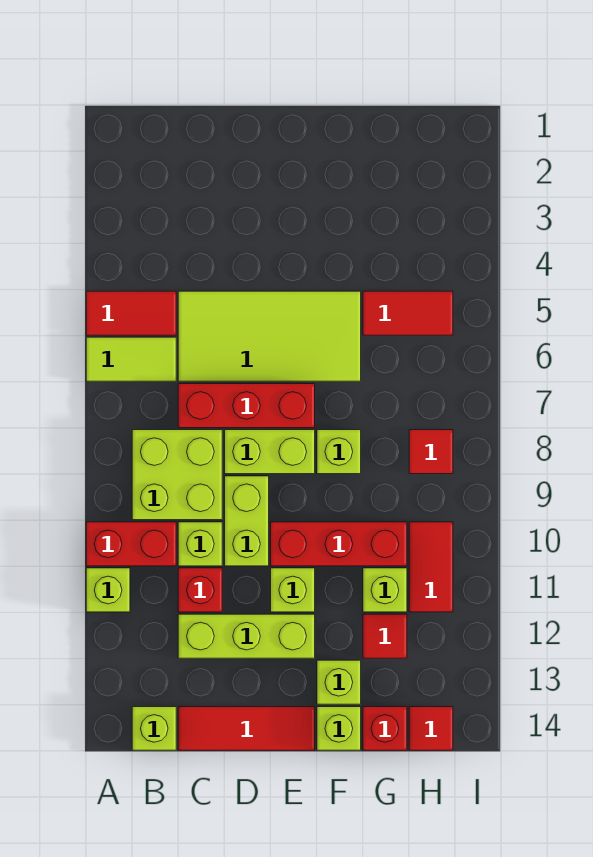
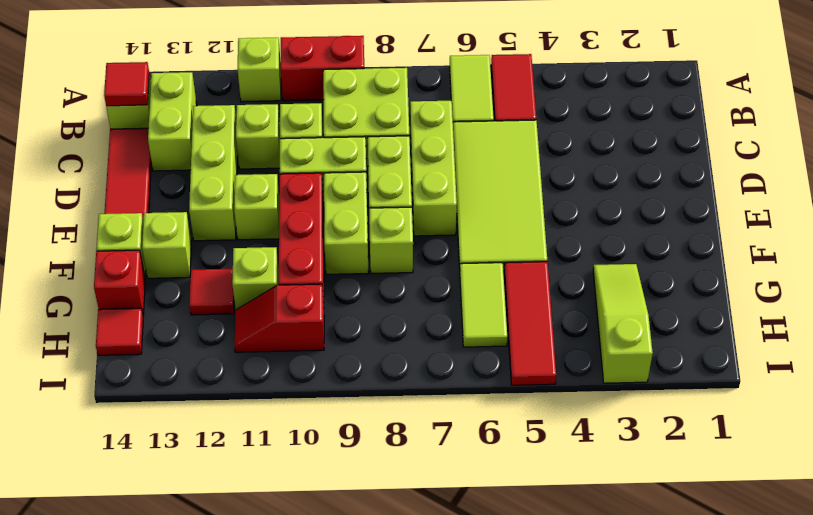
red brick A10:B10 level 1 -> red brick A9:A10 level 1
none -> lime brick B13:C13 level 1
red brick C7:E7 level 1 -> lime brick C7:E7 level 1
red brick C11 level 1 -> lime brick C11 level 1
none -> lime brick E9:F9 level 1
none -> lime slope G3:I3 level 1 top I
red tile G5:H5 level 1 -> red tile G5:I5 level 1
none -> lime tile G6:H6 level 1
red tile H8 level 1 -> red tile B14 level 2
red tile H10:H11 level 1 -> red slope H10:H11 level 1 top 10

